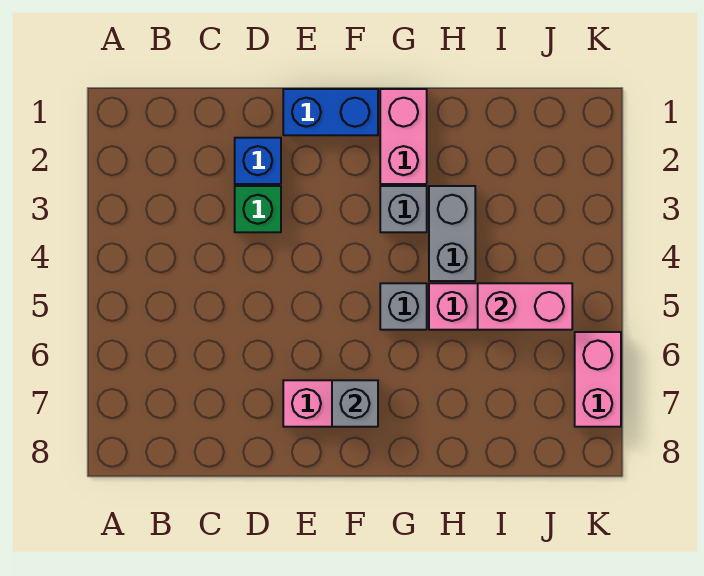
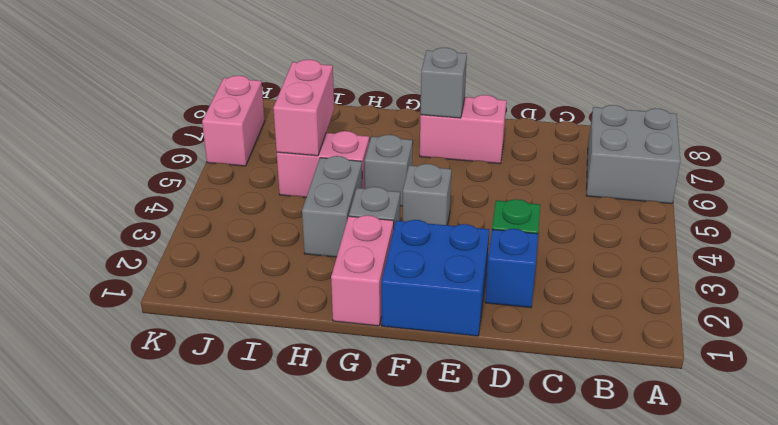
none -> grey brick A6:B7 level 1
blue brick E1:F1 level 1 -> blue brick E1:F2 level 1
none -> grey brick F4 level 1
pink brick I5:J5 level 2 -> pink brick I5:I6 level 2

